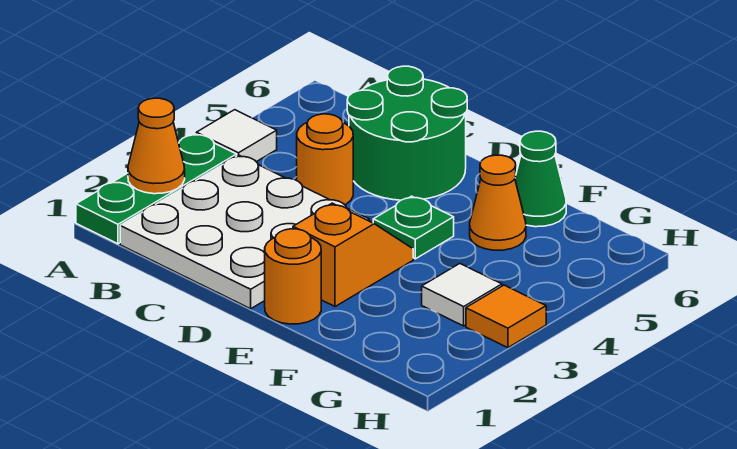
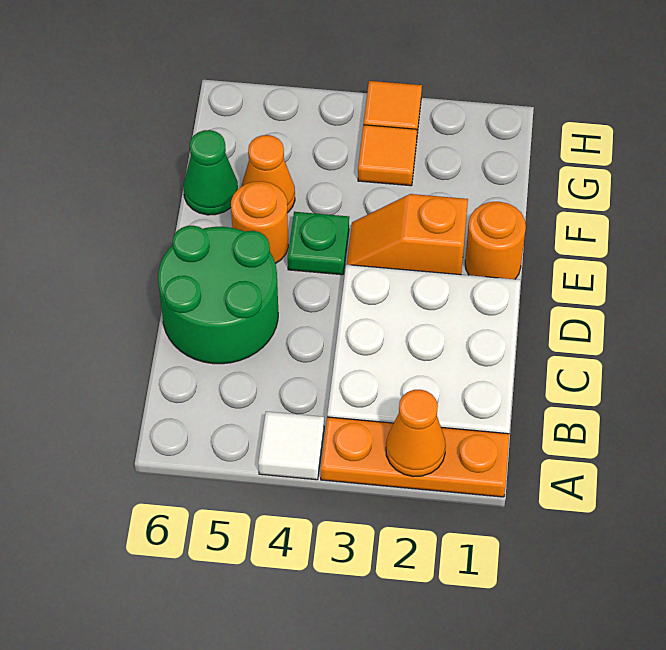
green plate A1:A3 level 1 -> orange plate A1:A3 level 1
orange round brick C4 level 1 -> orange round brick E5 level 1
white tile G3 level 1 -> orange tile G3 level 1

